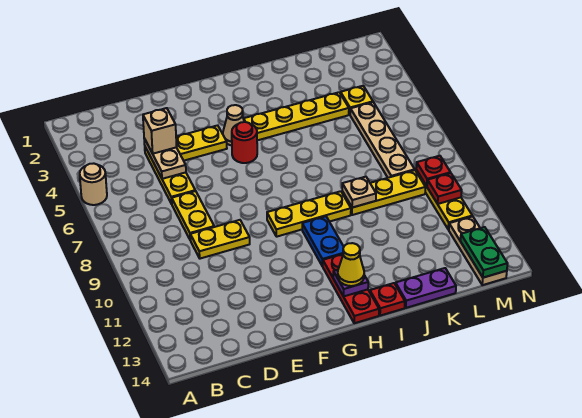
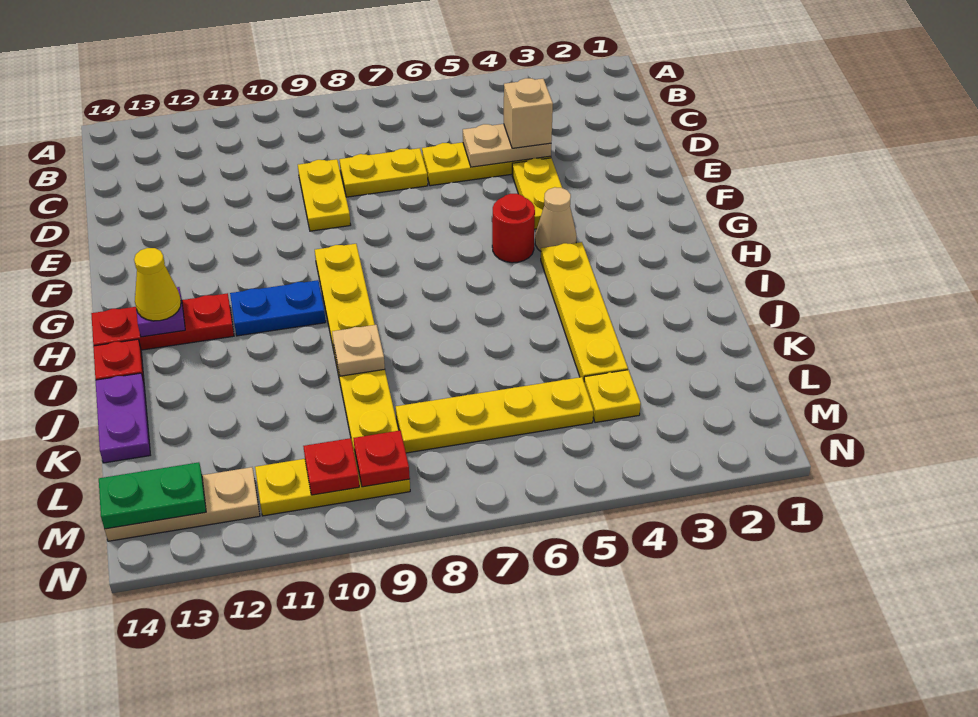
tan round brick A5 level 1 -> none
tan plate L5:L8 level 1 -> yellow plate L5:L8 level 1

